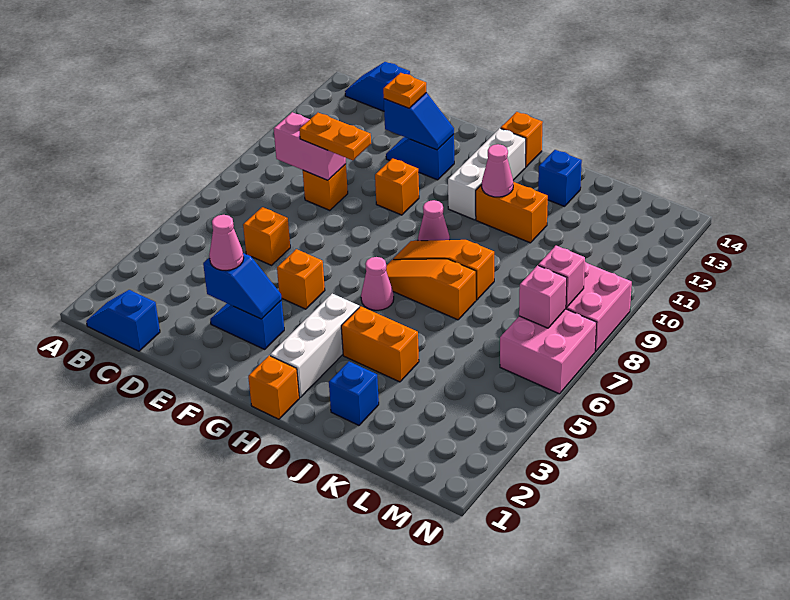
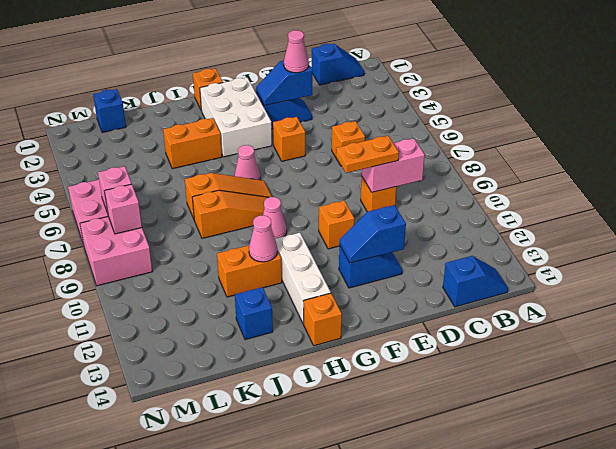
orange plate E12 level 3 -> none
white brick H2:H4 level 1 -> white brick G2:H4 level 1
blue brick J2 level 1 -> blue brick L1 level 1

